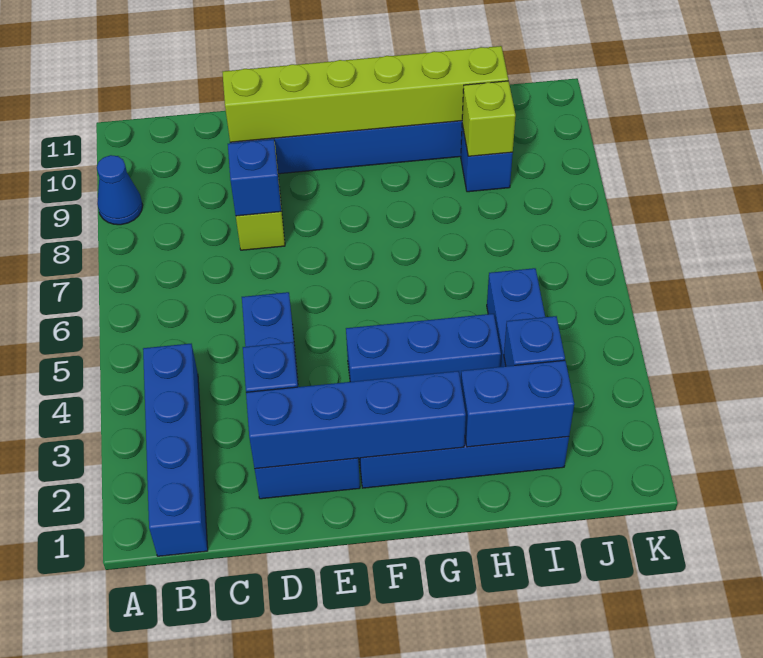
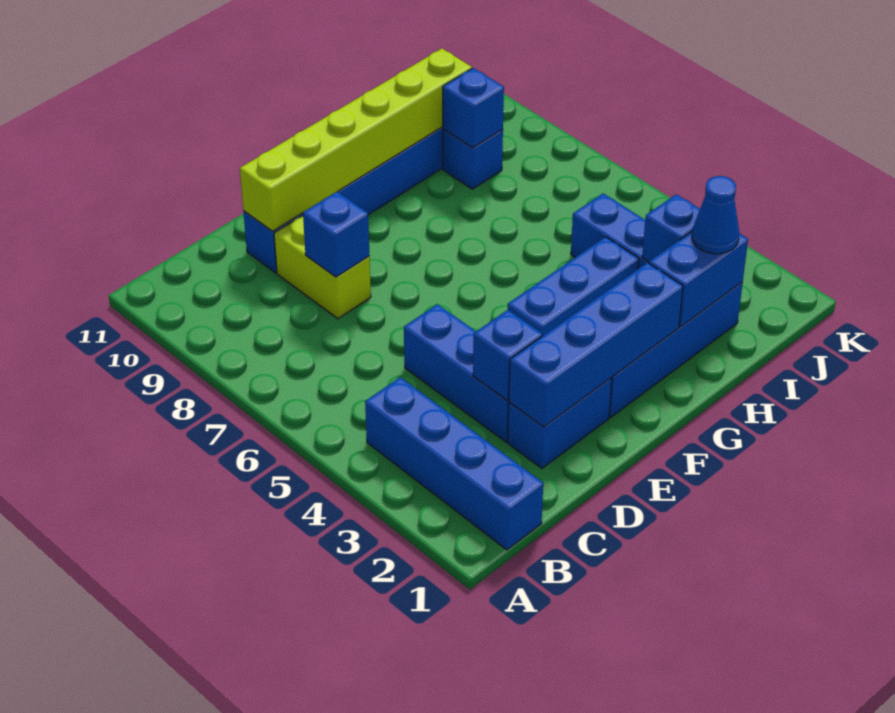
blue cone A9 level 1 -> blue cone I2 level 3
lime brick I9 level 2 -> blue brick I9 level 2

